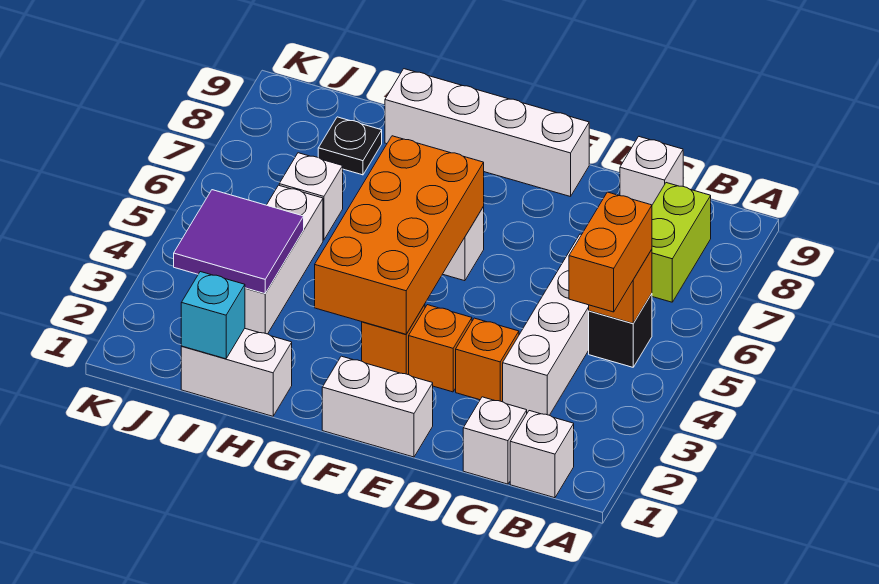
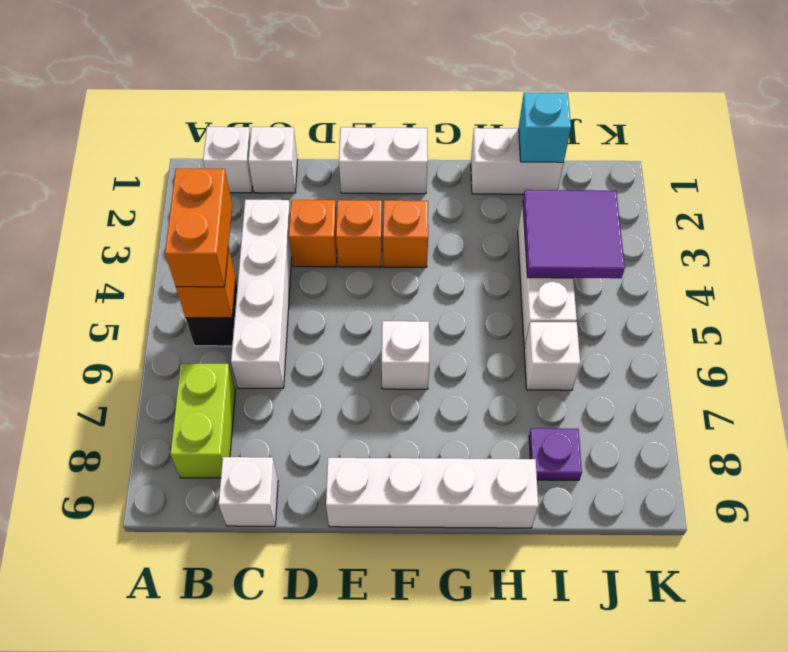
orange brick F3:G6 level 2 -> none
black plate I8 level 1 -> purple plate I8 level 1

